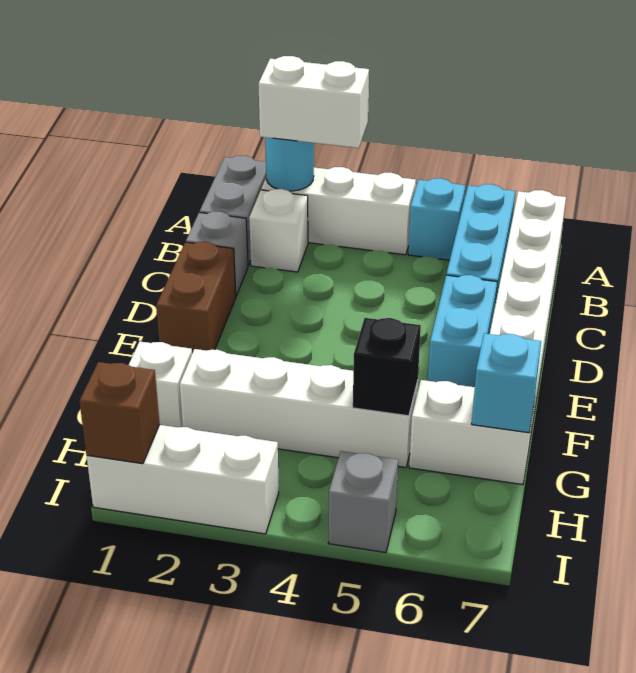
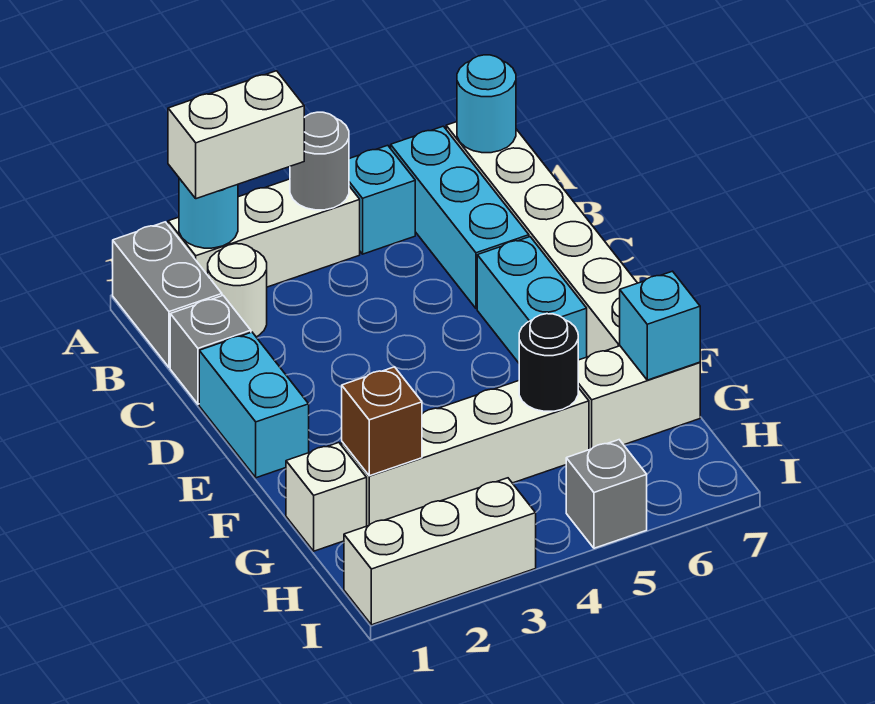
none -> grey round brick A4 level 2
none -> cyan round brick A7 level 2
white brick B2 level 1 -> white round brick B2 level 1
brown brick D1:E1 level 1 -> cyan brick D1:E1 level 1
black brick G5 level 2 -> black round brick G5 level 2
brown brick I1 level 2 -> brown brick G2 level 2

